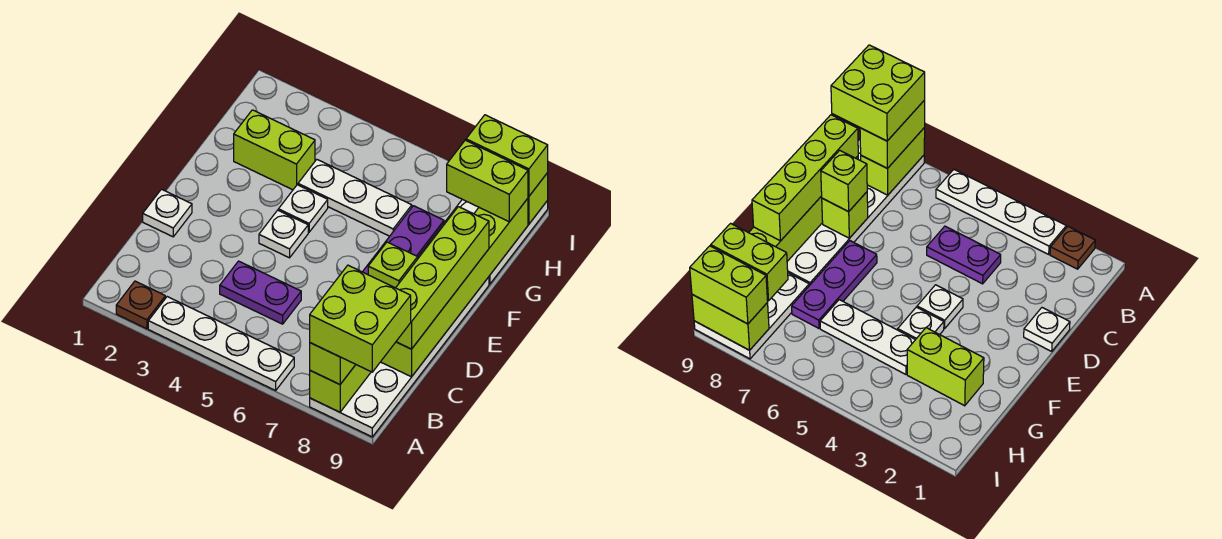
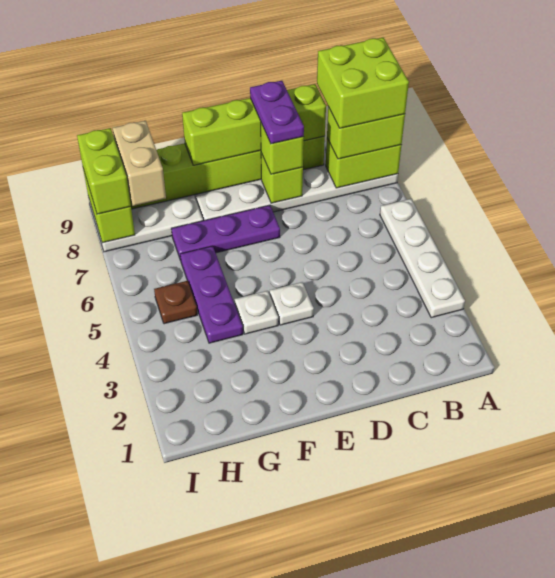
brown plate A2 level 1 -> brown plate H5 level 1
purple plate C4:C5 level 1 -> purple plate D8:D9 level 4
white plate D1 level 1 -> none
lime brick G2:G3 level 1 -> none
white plate G4:G6 level 1 -> purple plate G4:G6 level 1
lime brick H8:H9 level 3 -> tan brick H8:H9 level 3

